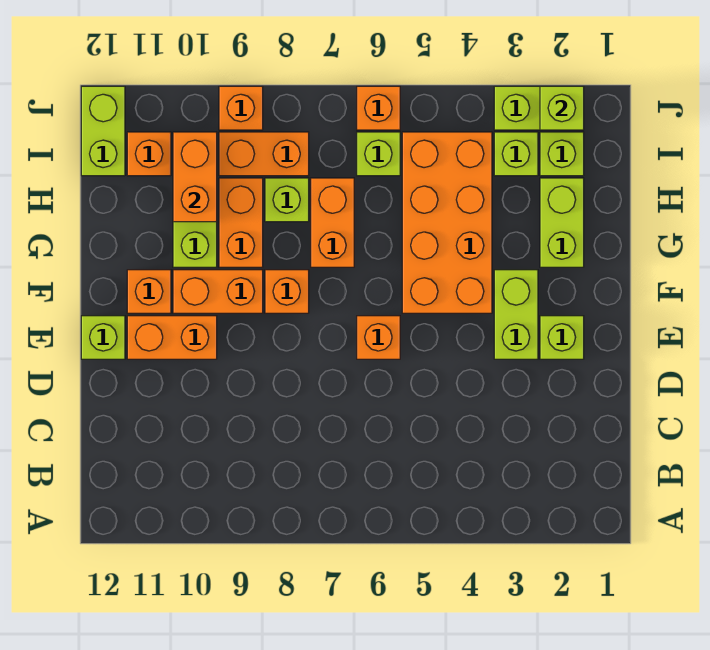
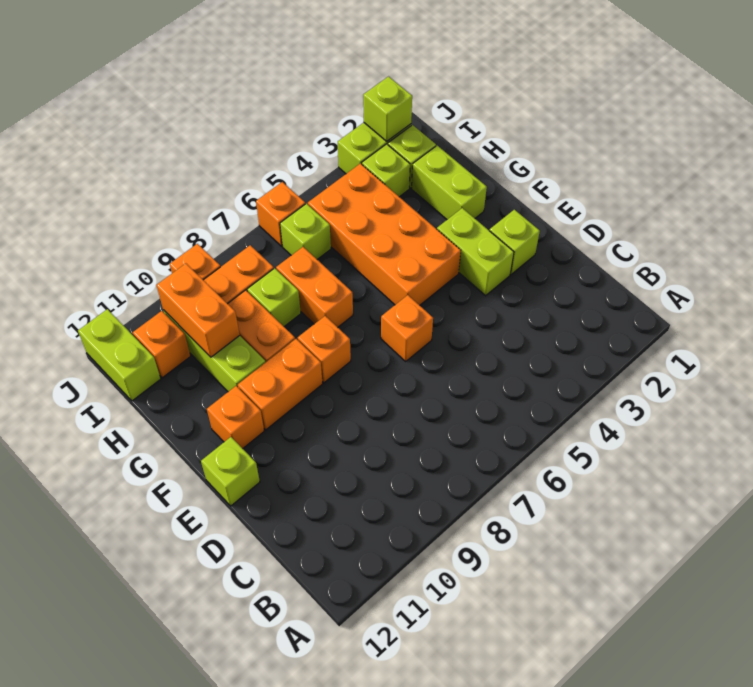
orange brick E10:E11 level 1 -> none

